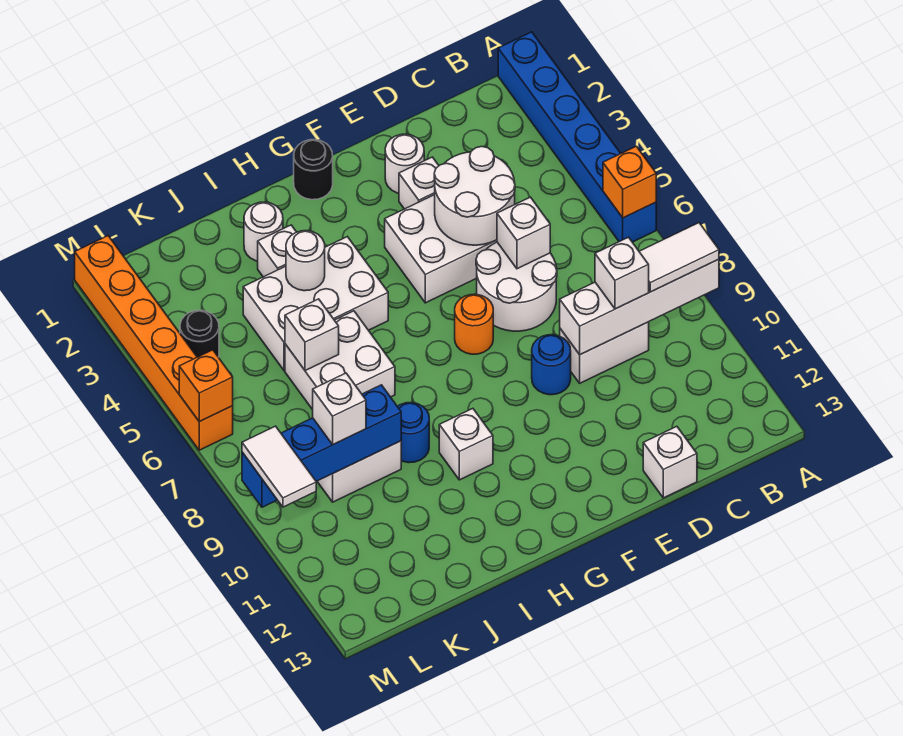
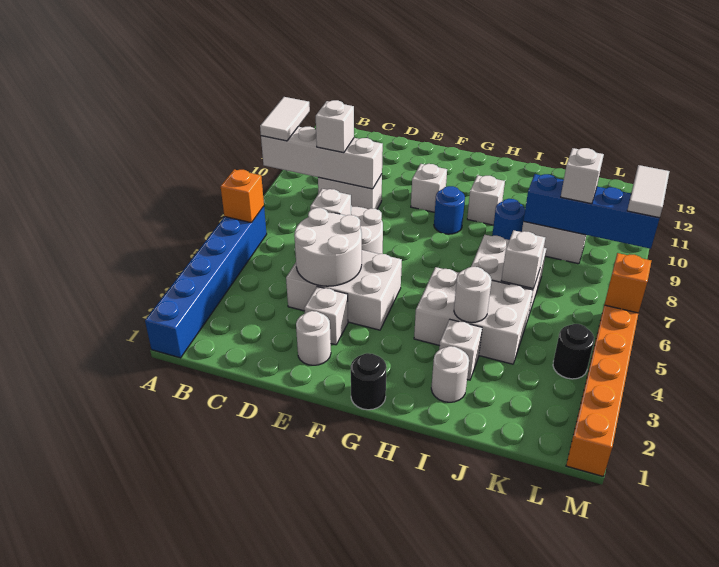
white tile A9:B9 level 3 -> white tile A9:A10 level 3
white brick D13 level 1 -> white brick F10 level 1
blue round brick E9 level 1 -> blue round brick G9 level 1
orange round brick F7 level 1 -> none

